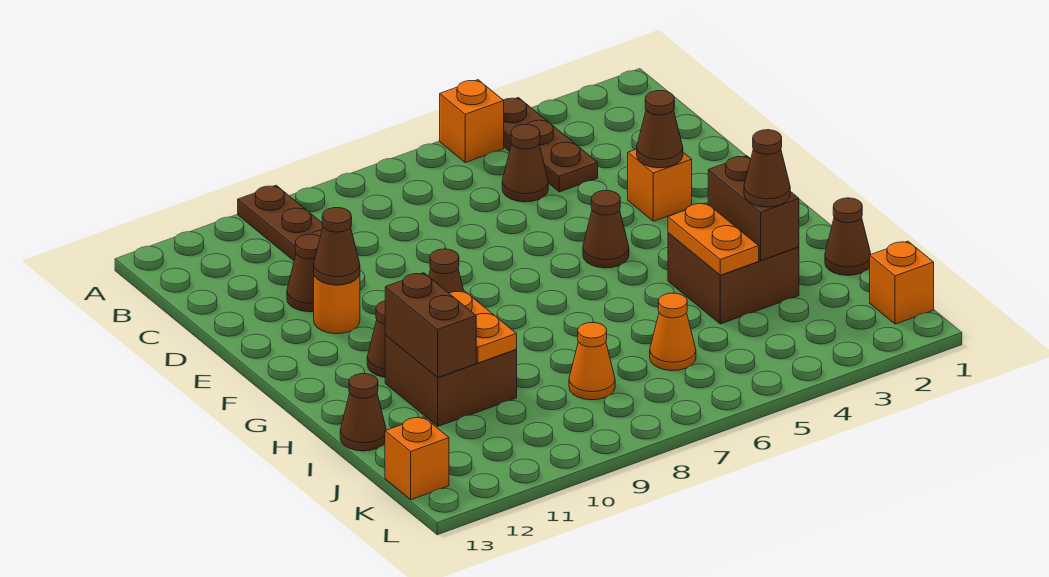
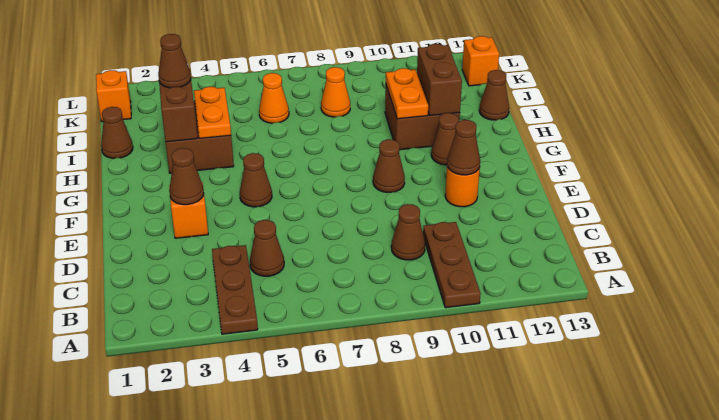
orange brick A5 level 1 -> none
brown cone D11 level 1 -> brown cone C9 level 1

